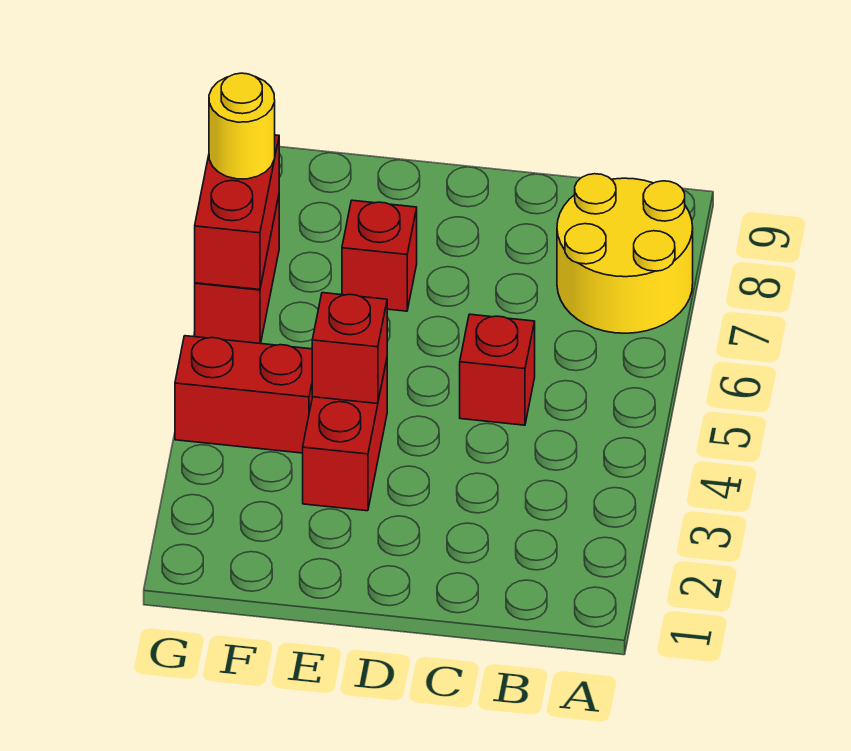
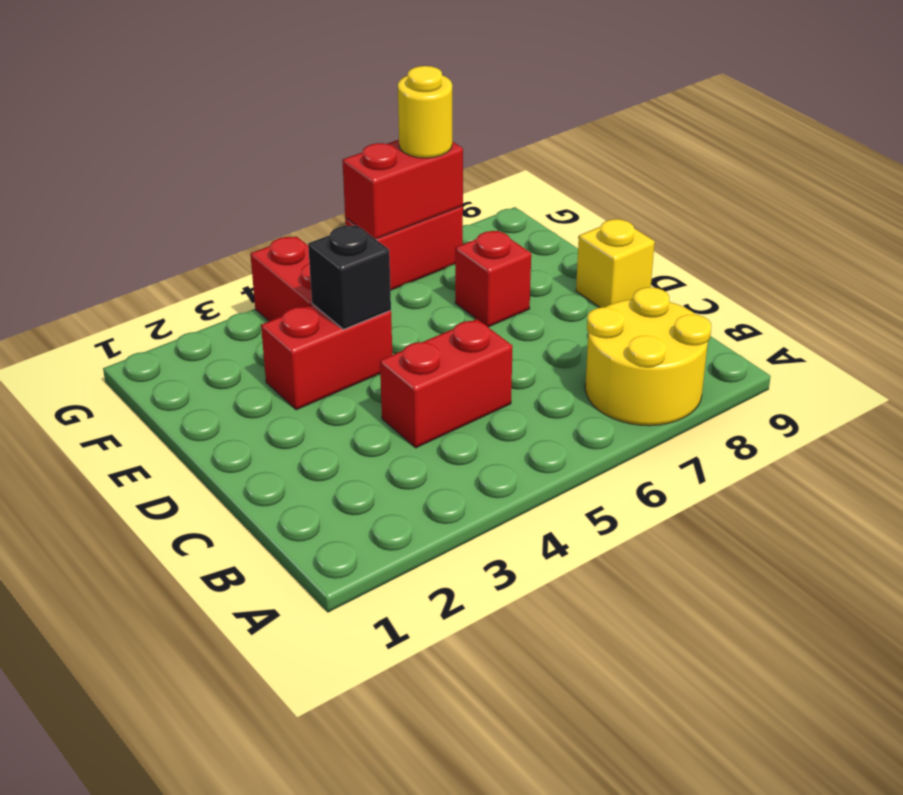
red brick C5 level 1 -> red brick C4:C5 level 1
none -> yellow brick D9 level 1
red brick E4 level 2 -> black brick E4 level 2

